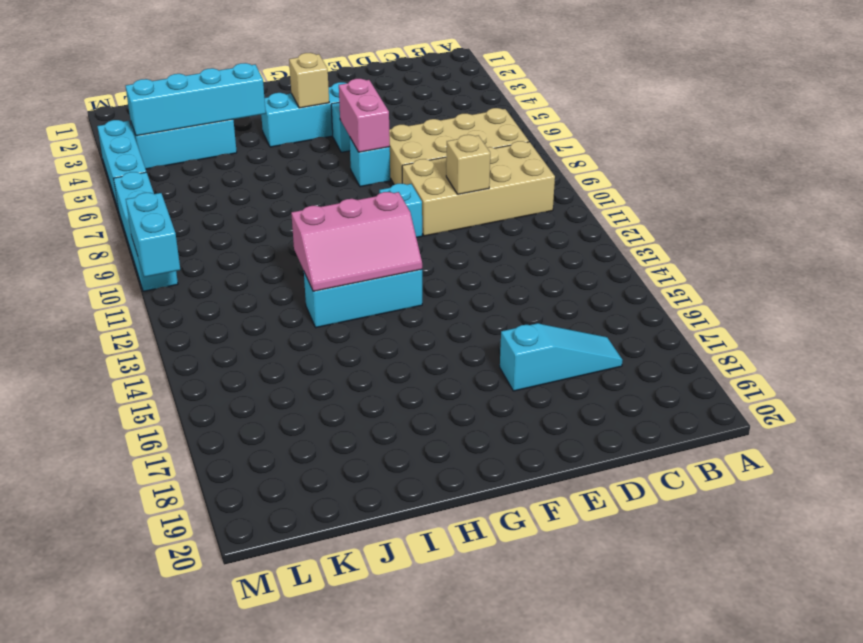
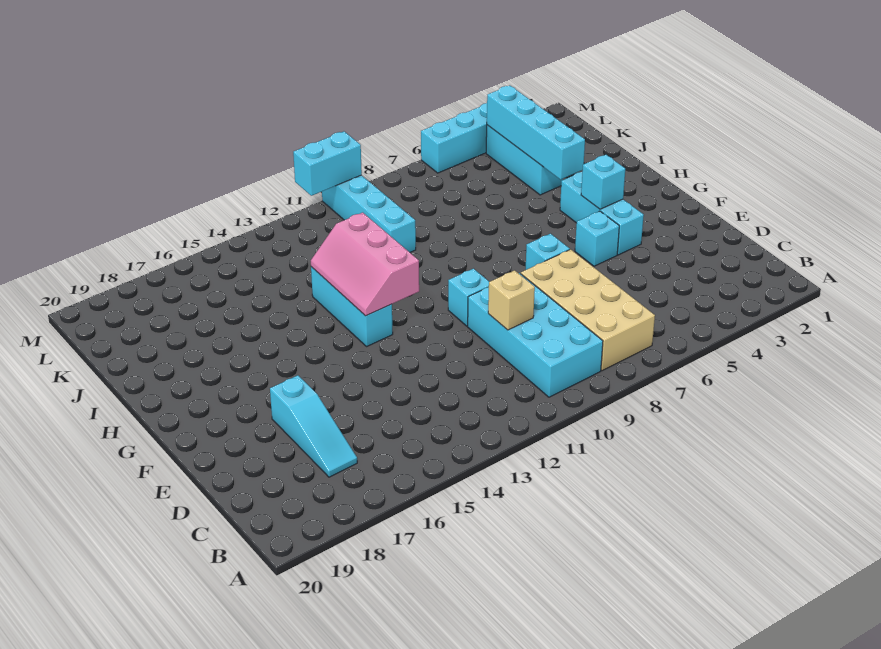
tan brick B9:E10 level 1 -> cyan brick B9:E10 level 1
pink brick F6:F7 level 2 -> none
tan brick G4 level 2 -> cyan brick G4 level 2
cyan brick M7:M10 level 1 -> cyan brick J10:M10 level 1

